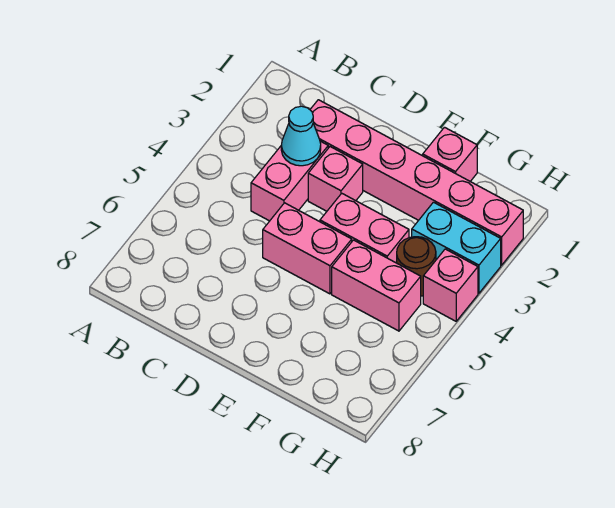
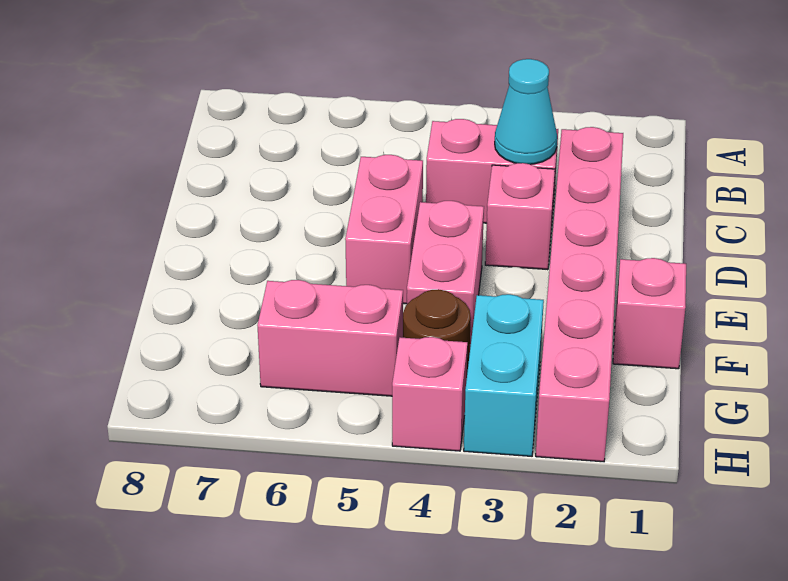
pink brick F5:G5 level 1 -> pink brick G5:G6 level 1

